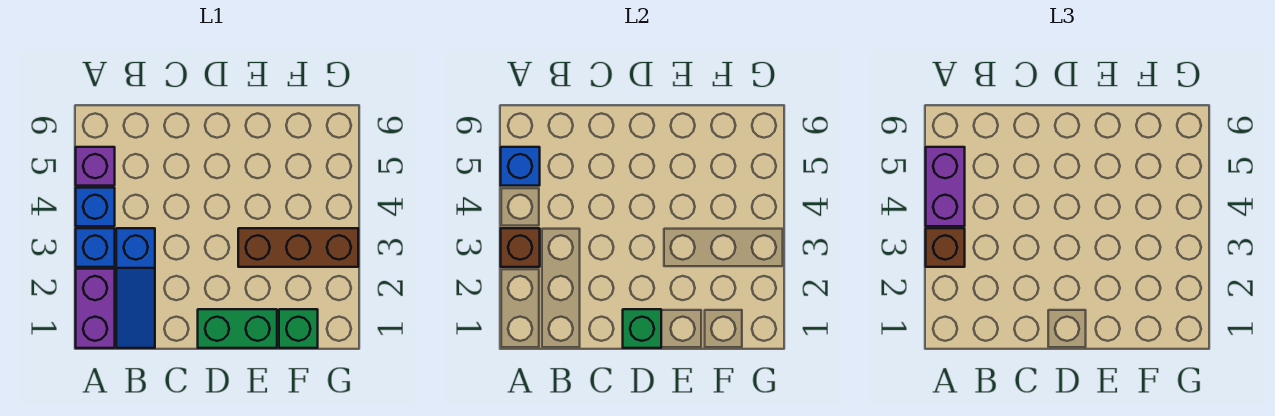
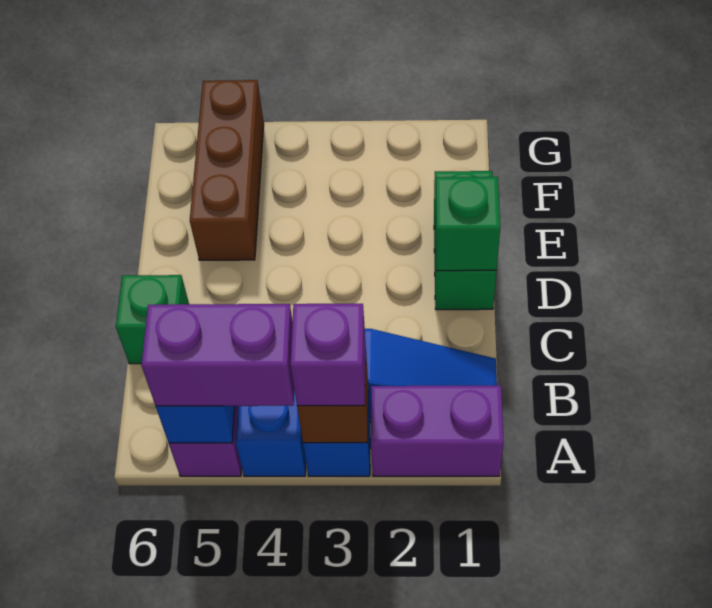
brown brick A3 level 3 -> purple brick A3 level 3
brown brick E3:G3 level 1 -> brown brick E5:G5 level 1
green brick F1 level 1 -> green brick C6 level 1

